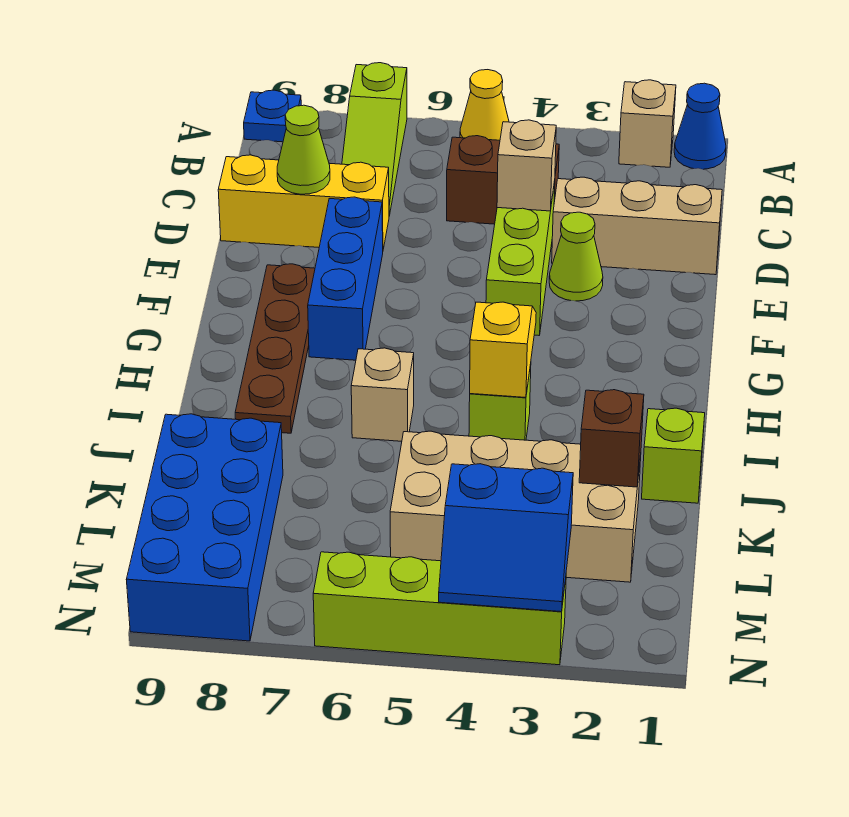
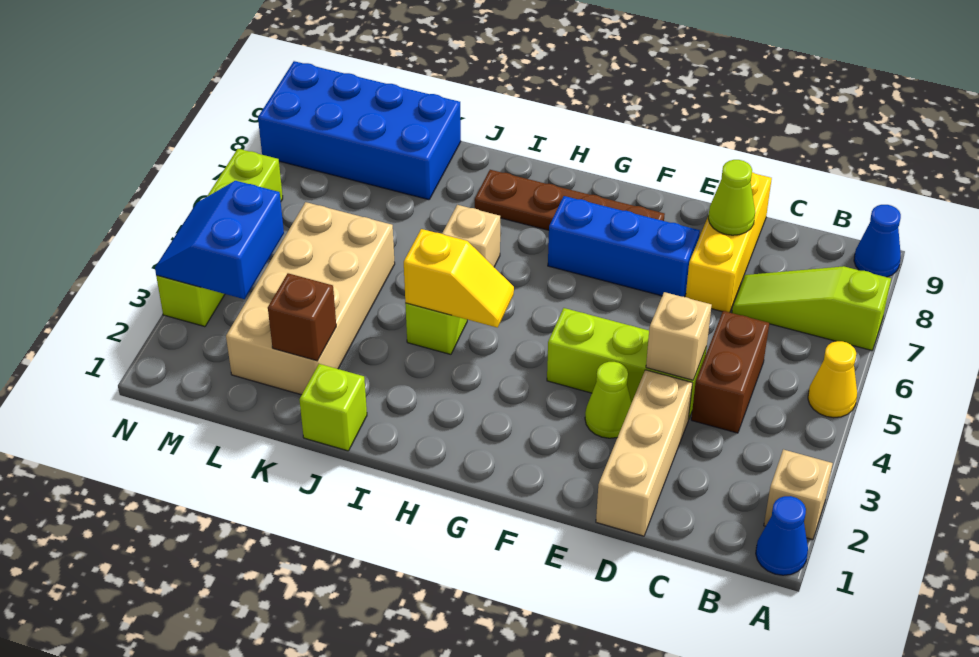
blue plate A9 level 1 -> blue cone A9 level 1

